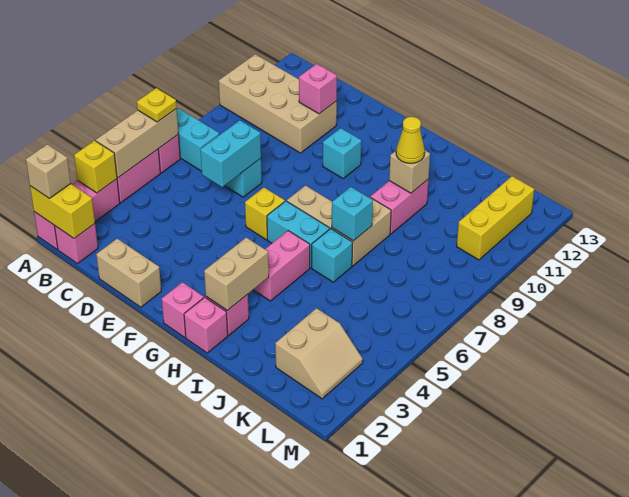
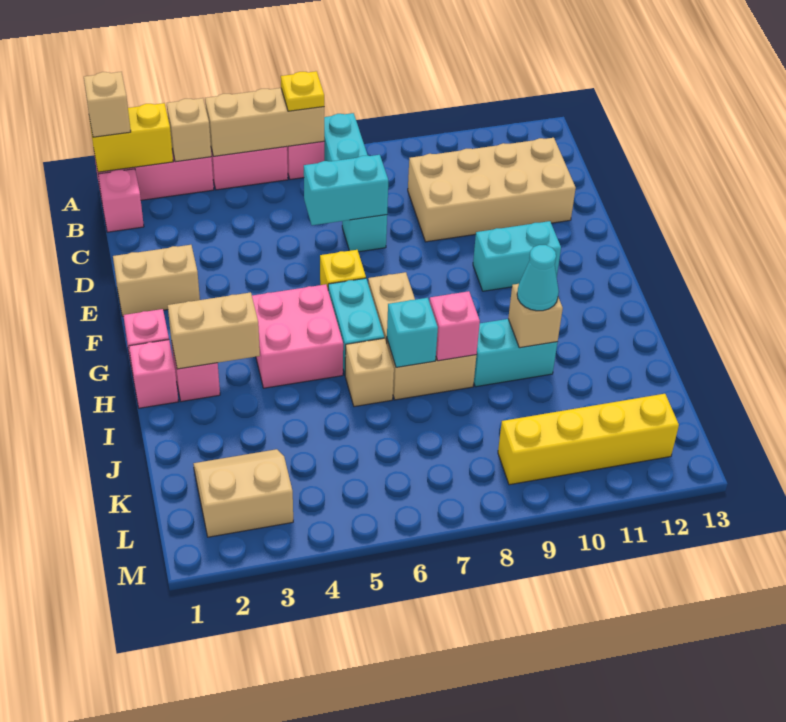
yellow brick A1:B1 level 2 -> yellow brick A1:A2 level 2
yellow brick A3 level 2 -> tan brick A3 level 2
tan brick A10:D11 level 1 -> tan brick C9:D12 level 1
tan brick D1:E1 level 1 -> tan brick E1:E2 level 1
pink brick D11 level 2 -> pink brick I8 level 2
cyan brick F10 level 1 -> cyan brick F10:F11 level 1
pink brick H4:H5 level 1 -> pink brick G4:H5 level 1
cyan brick I6 level 1 -> tan brick I6 level 1
pink brick I9:I10 level 1 -> cyan brick I9:I10 level 1
yellow cone I10 level 3 -> cyan cone I10 level 3
tan slope K2:L3 level 1 top K -> tan slope K2:L3 level 1 top L
yellow brick L10:L12 level 1 -> yellow brick L9:L12 level 1

